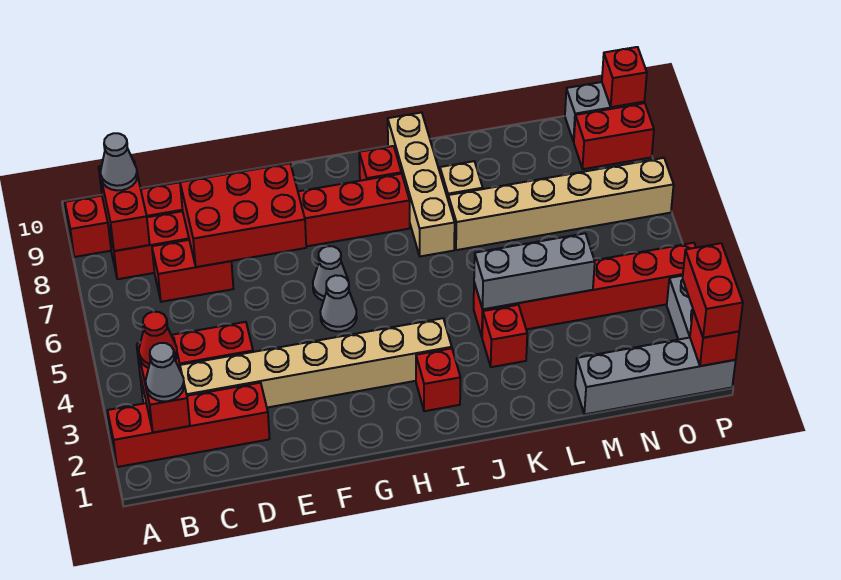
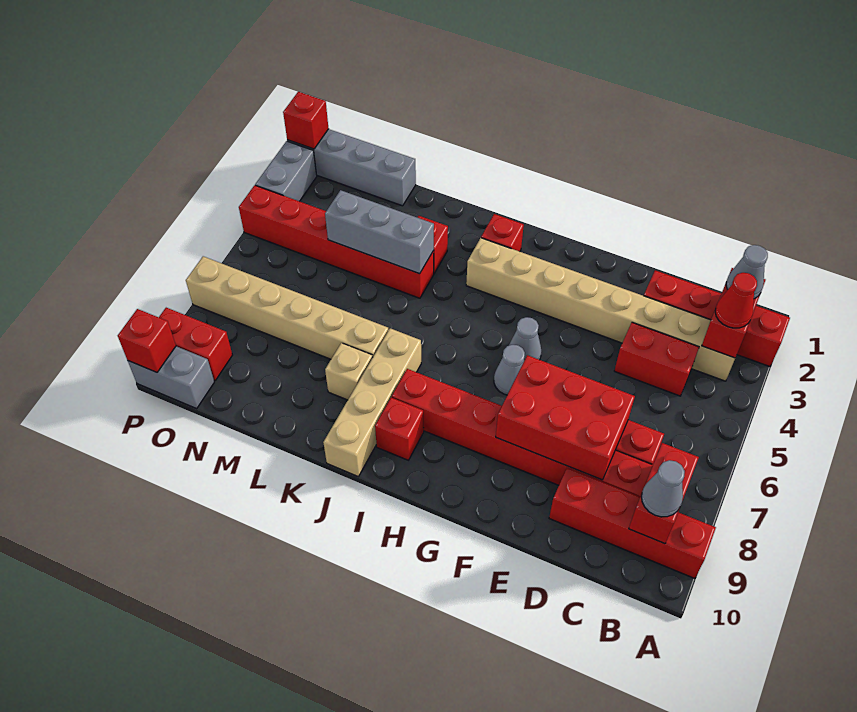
red brick P1:P2 level 3 -> none

